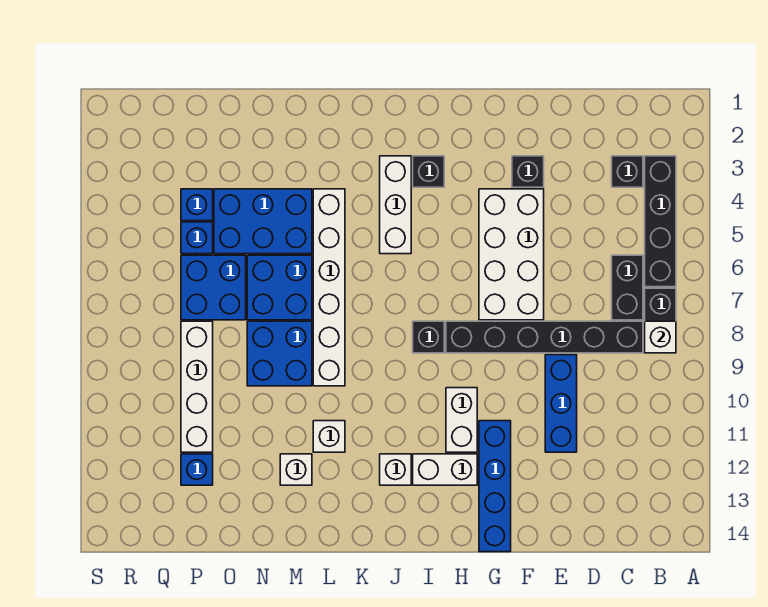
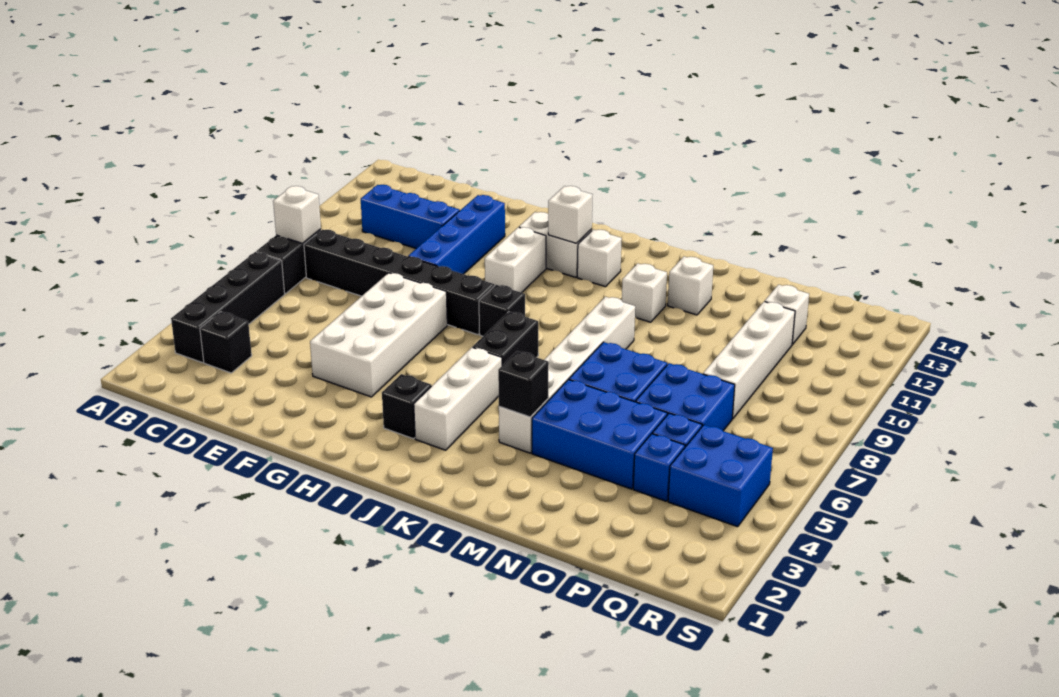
black brick C6:C7 level 1 -> black brick J6:J7 level 1
blue brick E9:E11 level 1 -> blue brick C11:E11 level 1
black brick F3 level 1 -> black brick L4 level 2
blue brick G11:G14 level 1 -> blue brick F9:F12 level 1
none -> white brick I12 level 2
blue brick M8:N9 level 1 -> blue brick Q4:R5 level 1
blue brick P12 level 1 -> white brick P12 level 1

